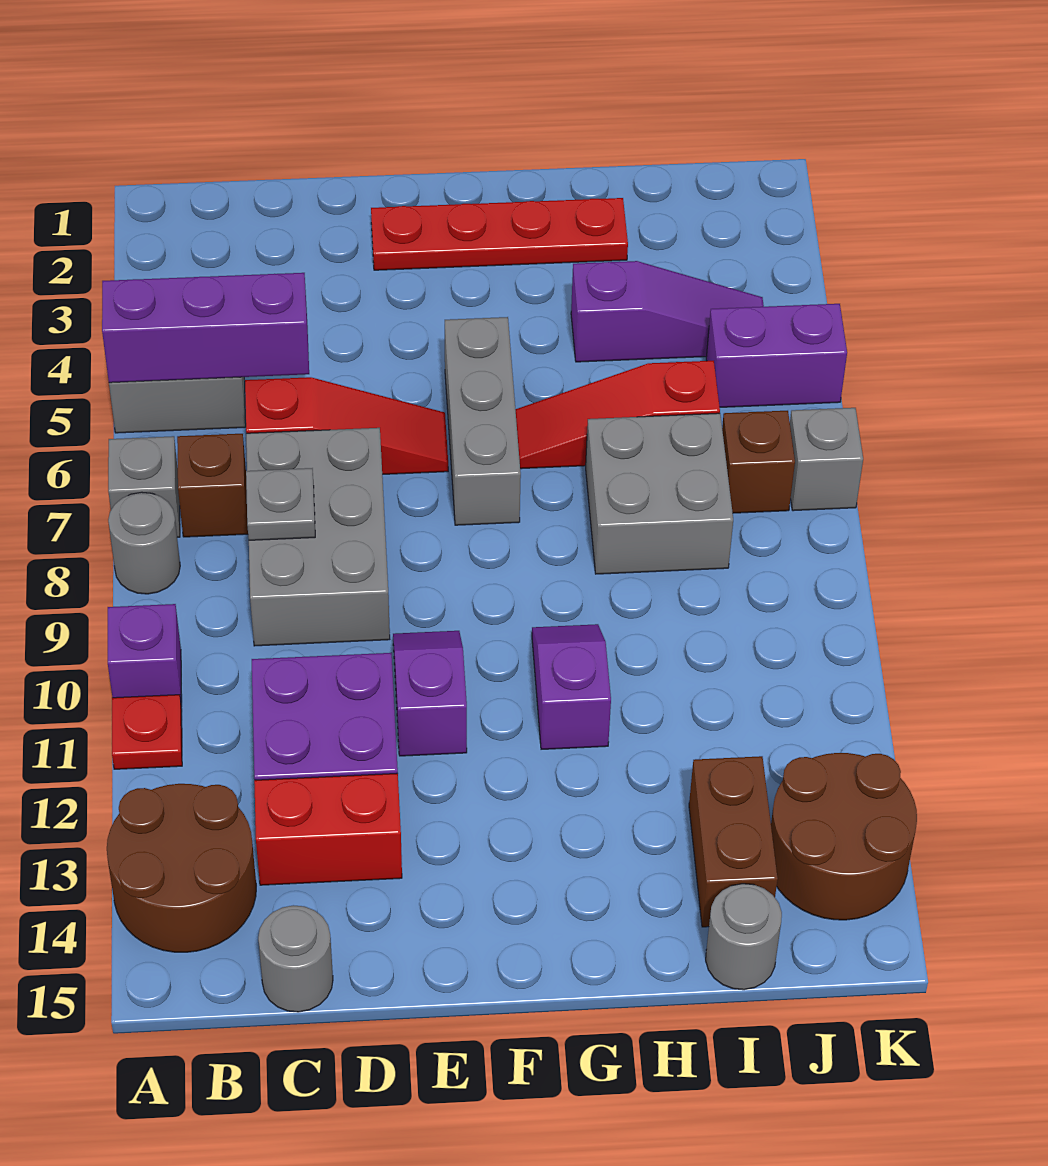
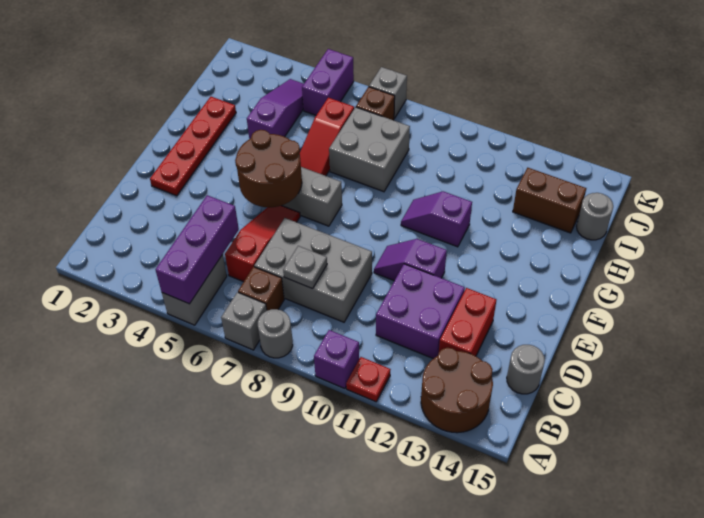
brown round brick J13:K14 level 1 -> brown round brick E5:F6 level 2

